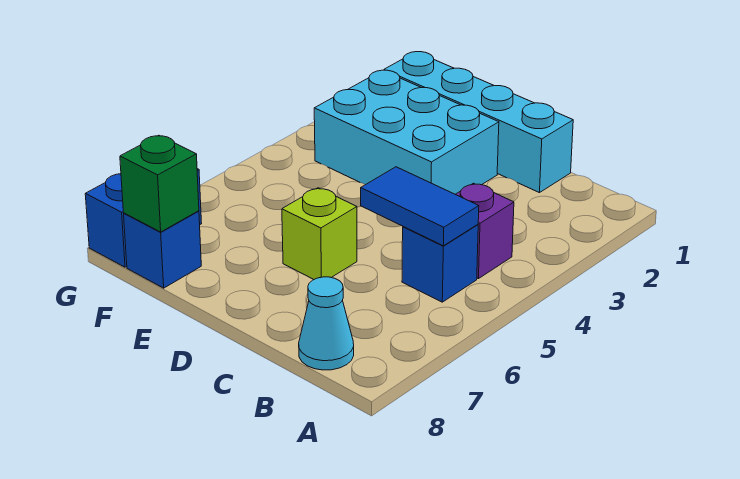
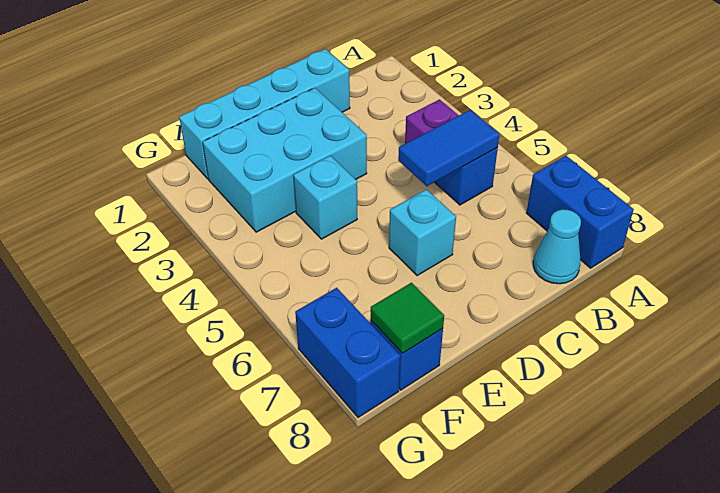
none -> blue brick A7:A8 level 1
lime brick D6 level 1 -> cyan brick D6 level 1
none -> cyan brick E4 level 1
green brick F8 level 2 -> green tile F8 level 2

